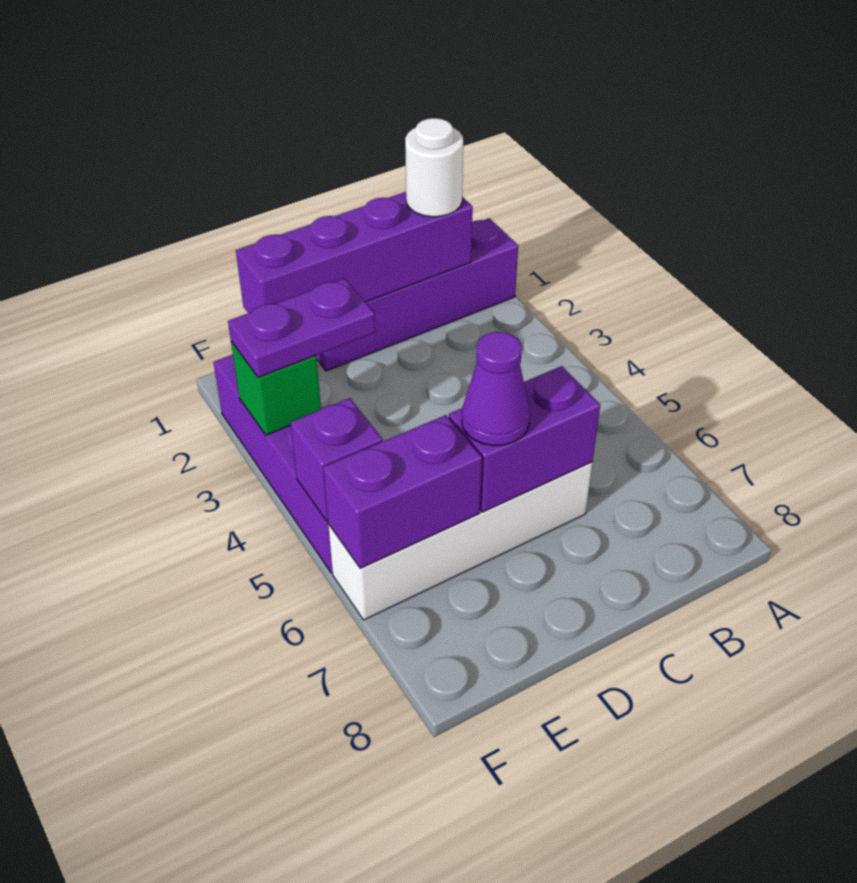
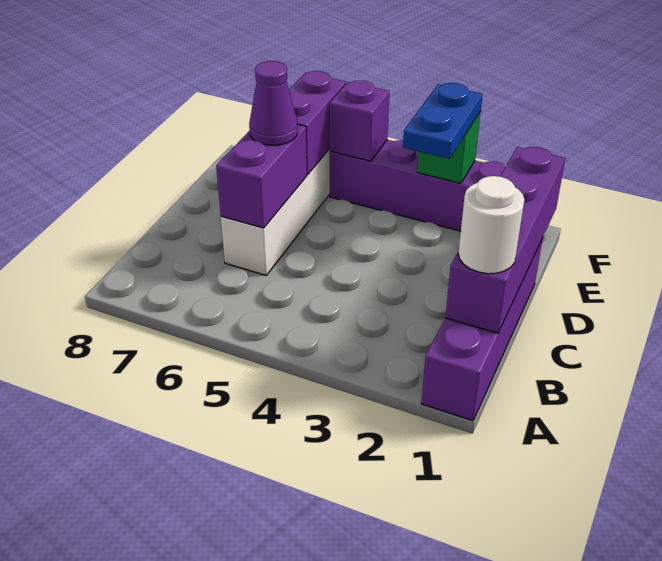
purple plate E3:F3 level 3 -> blue plate E3:F3 level 3

